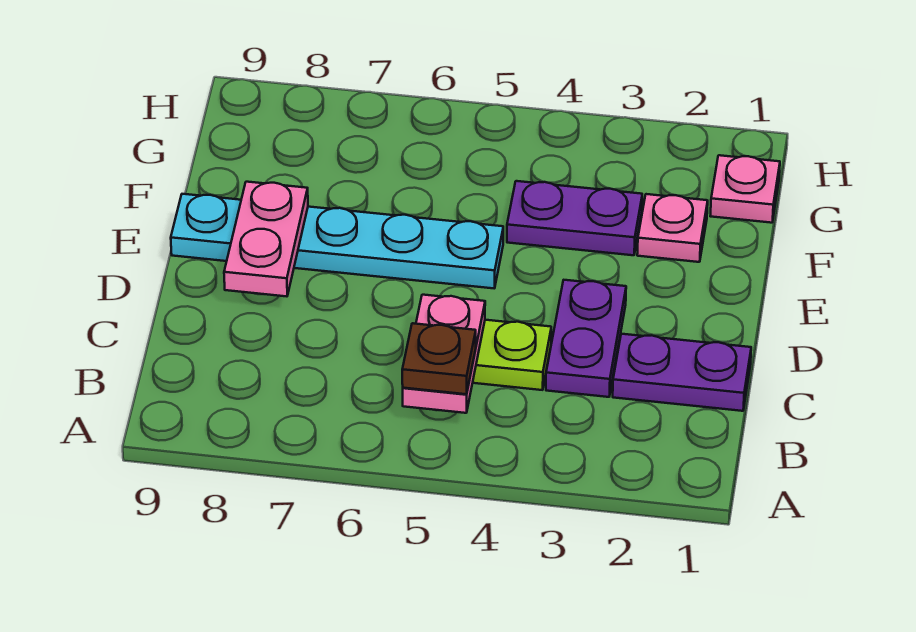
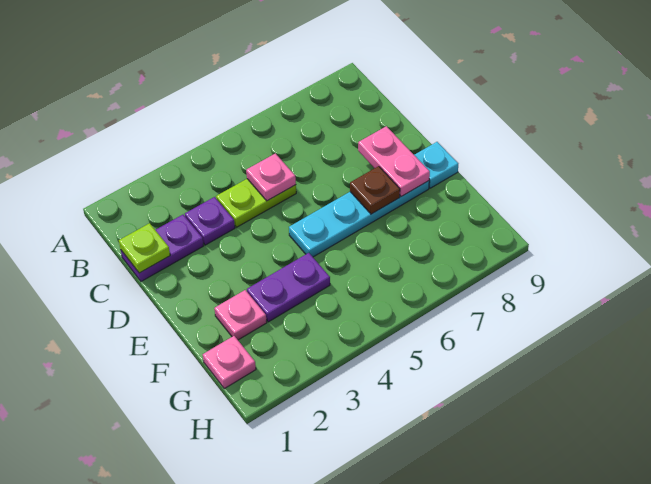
pink plate B5:C5 level 2 -> pink plate C5 level 2
brown plate B5 level 3 -> brown plate E7 level 2
none -> lime plate C1 level 2
purple plate C3:D3 level 1 -> purple plate C3 level 1

